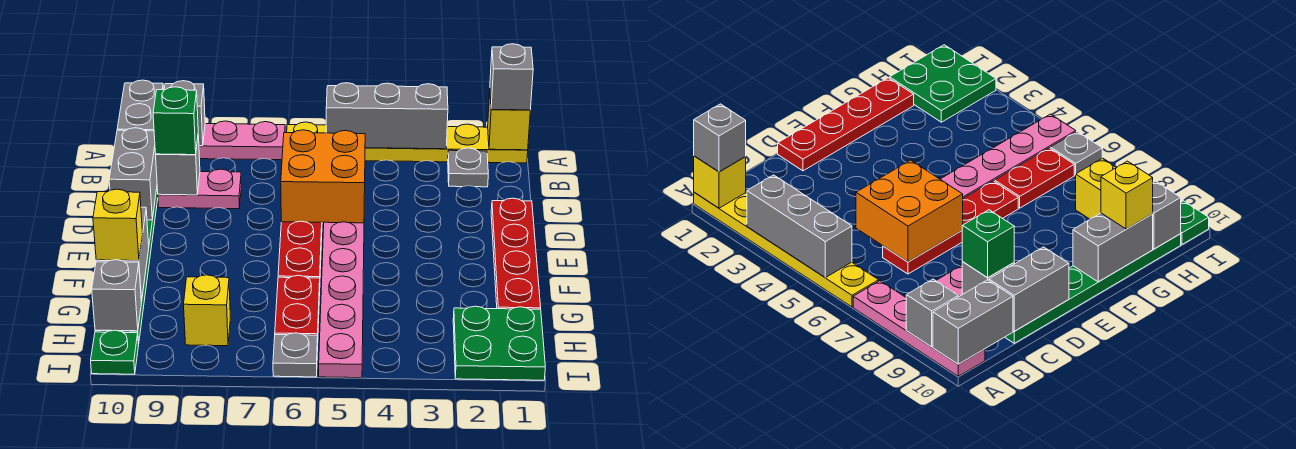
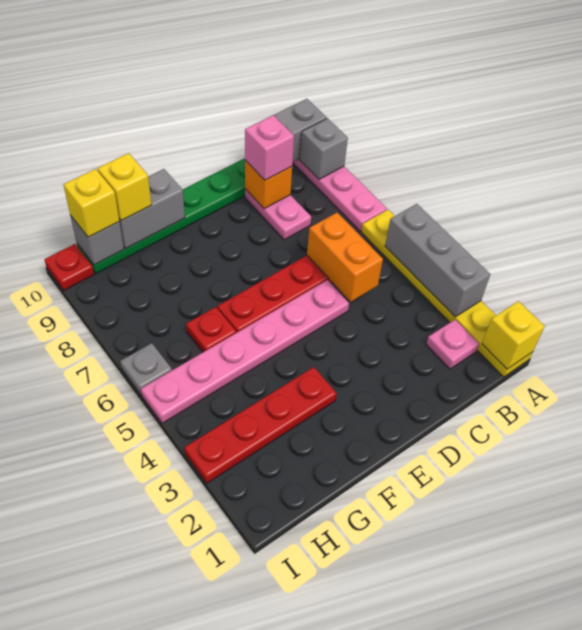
grey brick A1 level 3 -> none
grey plate B2 level 1 -> pink plate B2 level 1
orange brick C5:D6 level 2 -> orange brick C5:C6 level 2
grey brick C9 level 2 -> orange brick C9 level 2
green brick C9 level 3 -> pink brick C9 level 3
grey brick C10:D10 level 2 -> none
red plate D1:G1 level 1 -> red plate F3:I3 level 1
red plate G6:H6 level 1 -> red plate G6 level 1
green plate H1:I2 level 1 -> none
yellow brick H8 level 1 -> yellow brick H10 level 3
green plate I10 level 1 -> red plate I10 level 1

